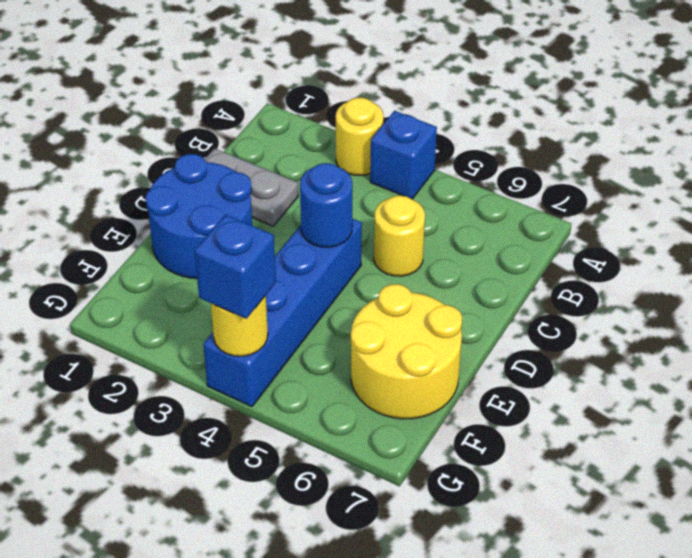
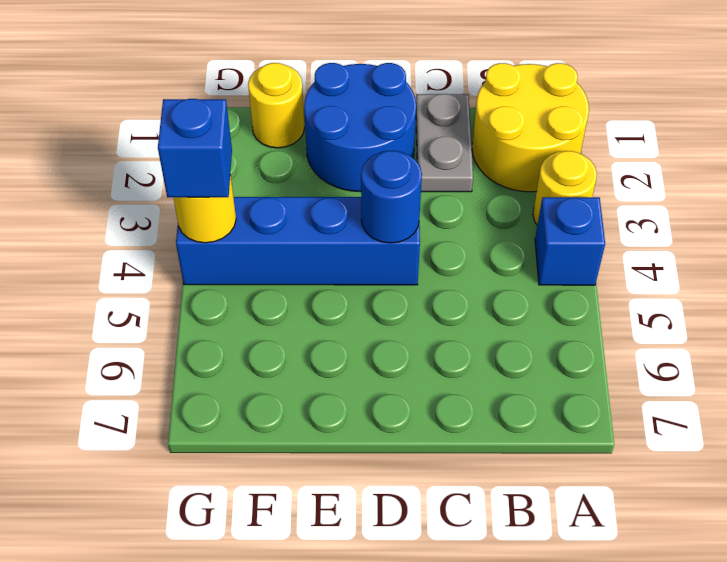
yellow round brick C5 level 1 -> yellow round brick F1 level 1
yellow round brick E6:F7 level 1 -> yellow round brick A1:B2 level 1

